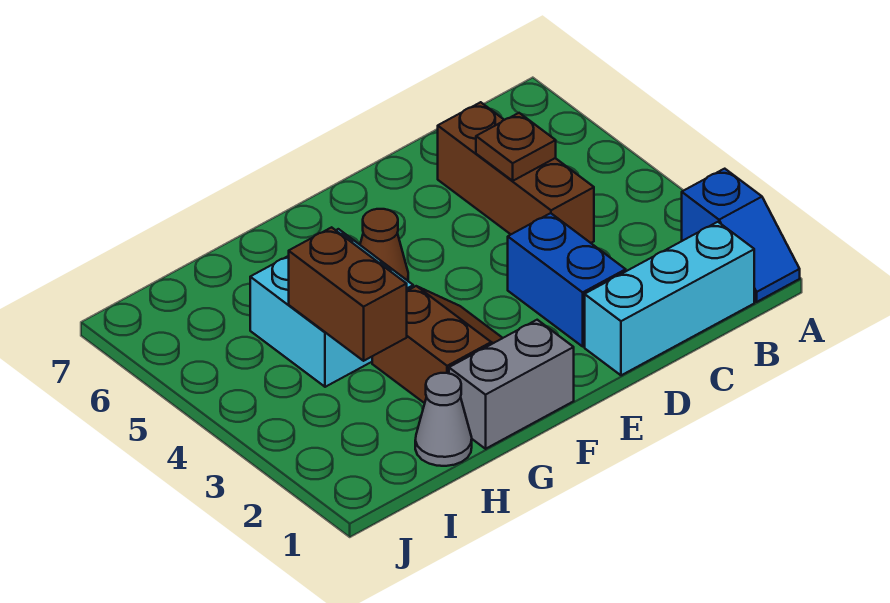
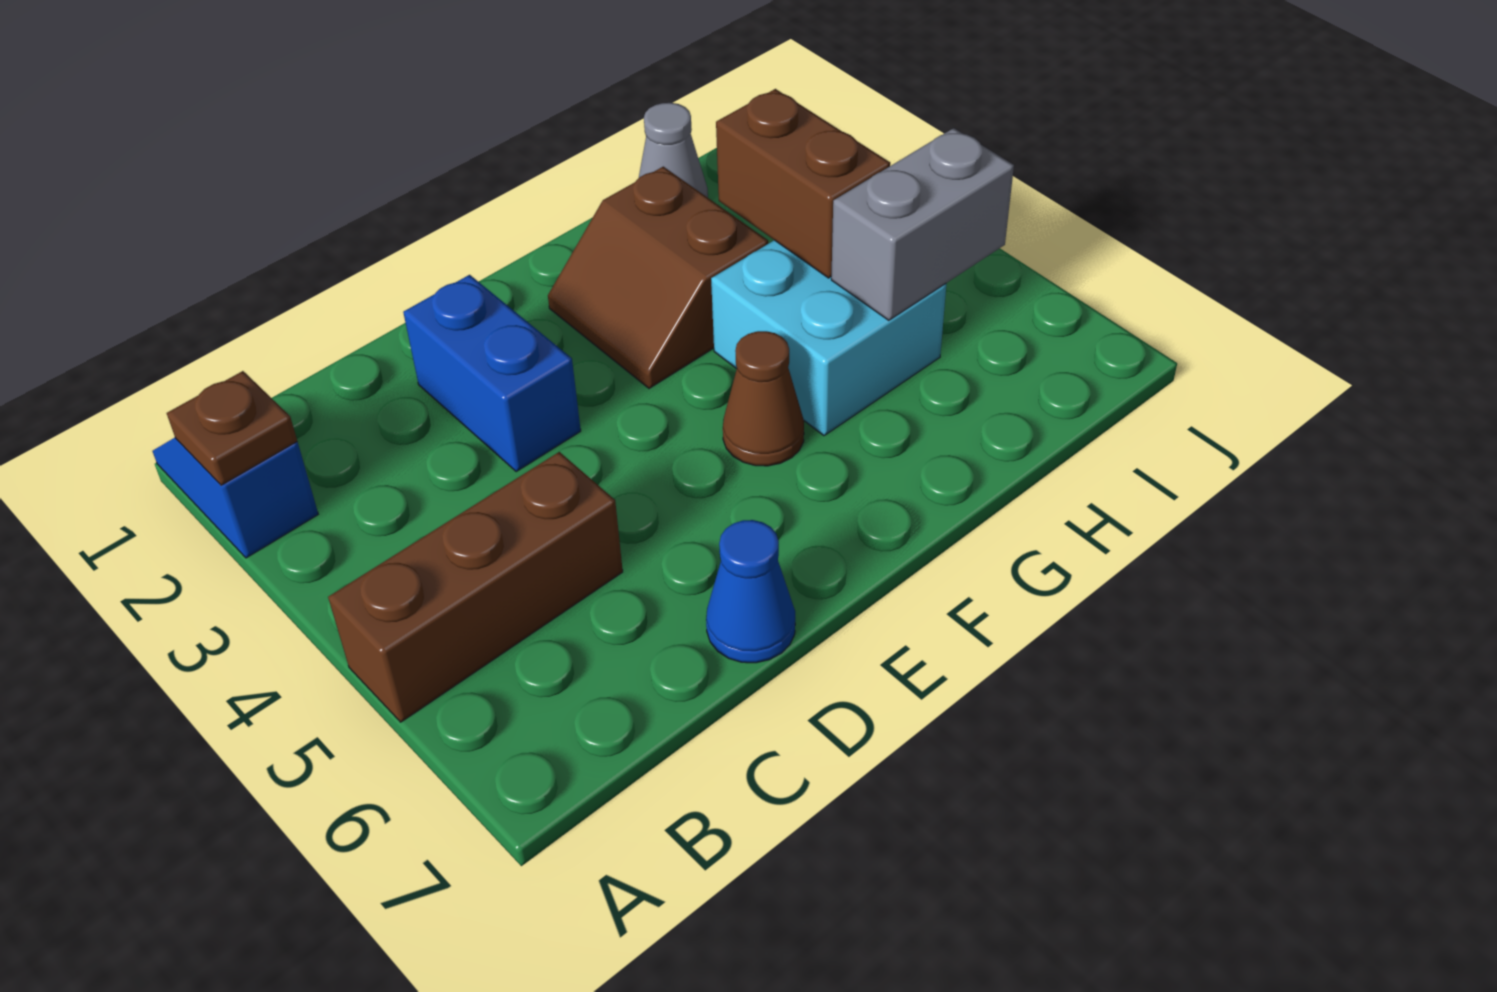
cyan brick B1:D1 level 1 -> none
brown brick C4:C6 level 1 -> brown brick A5:C5 level 1
brown plate C5 level 2 -> brown plate A2 level 2
none -> blue cone D7 level 1
grey brick F1:G1 level 1 -> grey brick H5:I5 level 2

